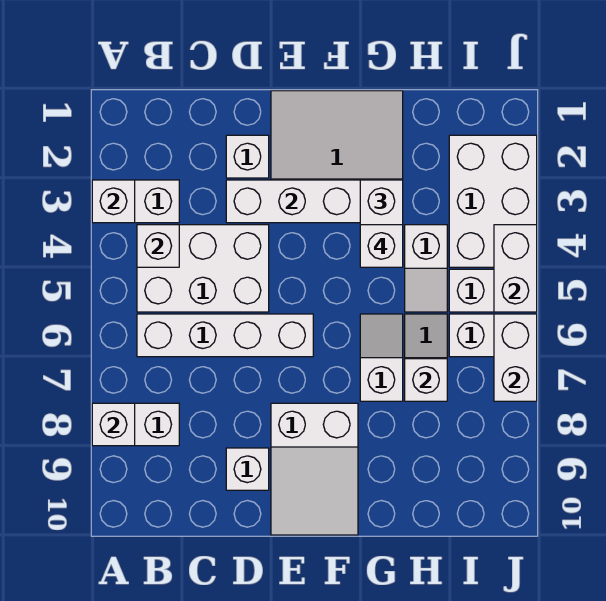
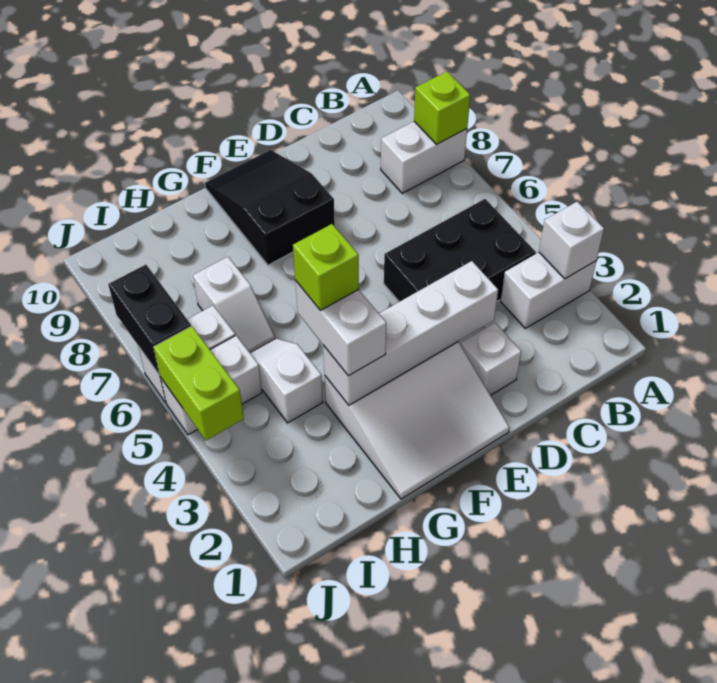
white brick A8 level 2 -> lime brick A8 level 2
white brick B4:D5 level 1 -> black brick B4:D5 level 1
white brick B4 level 2 -> none
white brick B6:E6 level 1 -> none
white brick D9 level 1 -> none
white slope E8:F10 level 1 top 8 -> black slope E8:F10 level 1 top 8
white brick G4 level 4 -> lime brick G4 level 4
white slope G6:G7 level 1 top 7 -> none
white brick H7 level 2 -> none
white brick I2:J4 level 1 -> none
white brick J4:J5 level 2 -> lime brick J4:J5 level 2
white brick J6:J7 level 2 -> black brick J6:J7 level 2

